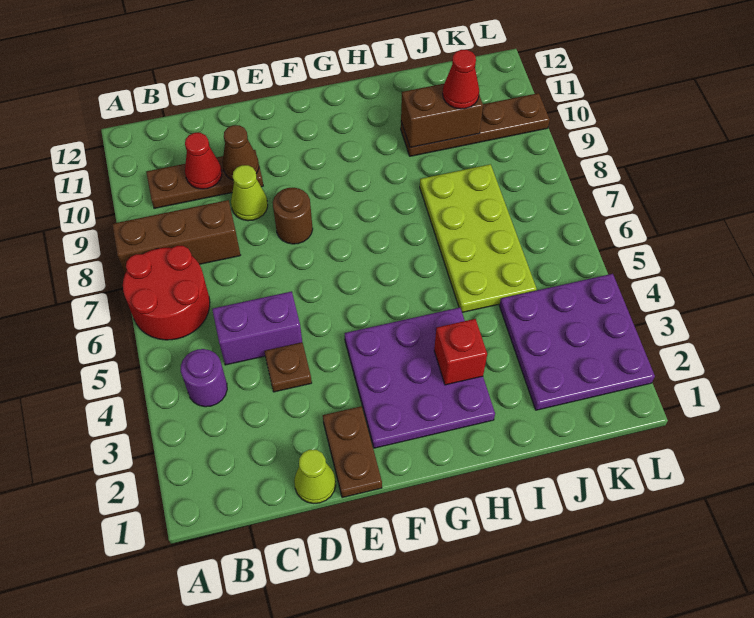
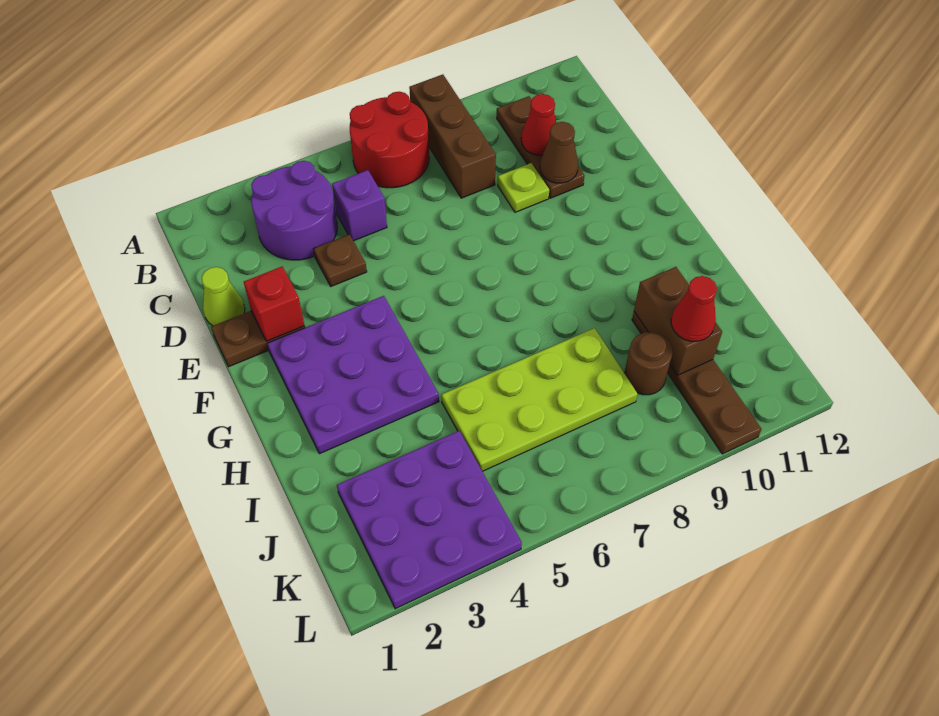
purple round brick B4 level 1 -> purple round brick B3:C4 level 1
purple brick C5:D5 level 1 -> purple brick C5 level 1
lime cone D9 level 1 -> lime plate D9 level 1
brown round brick E8 level 1 -> brown round brick J9 level 1
red brick H3 level 2 -> red brick E2 level 2

